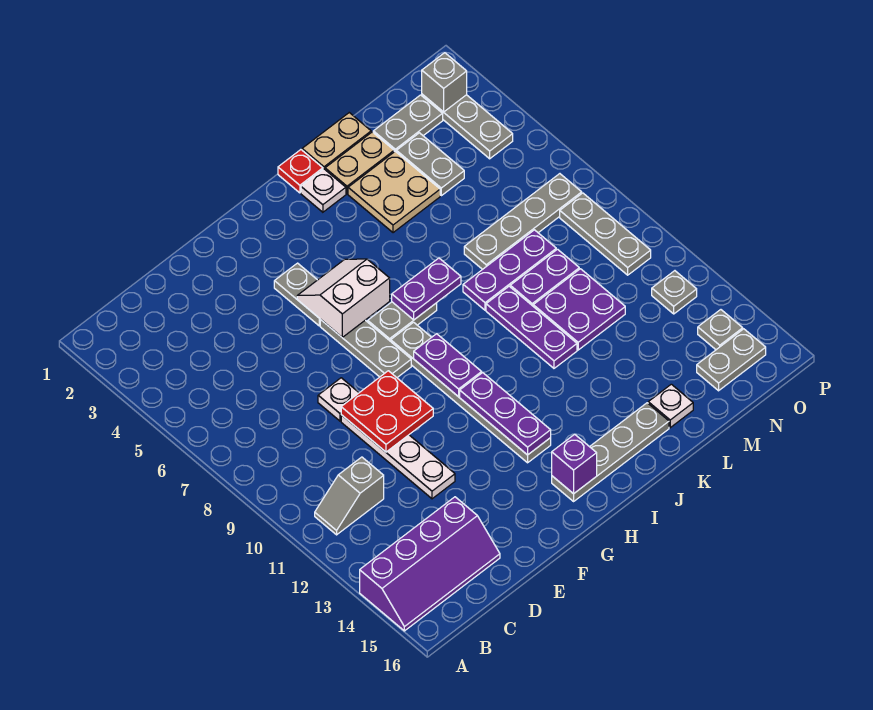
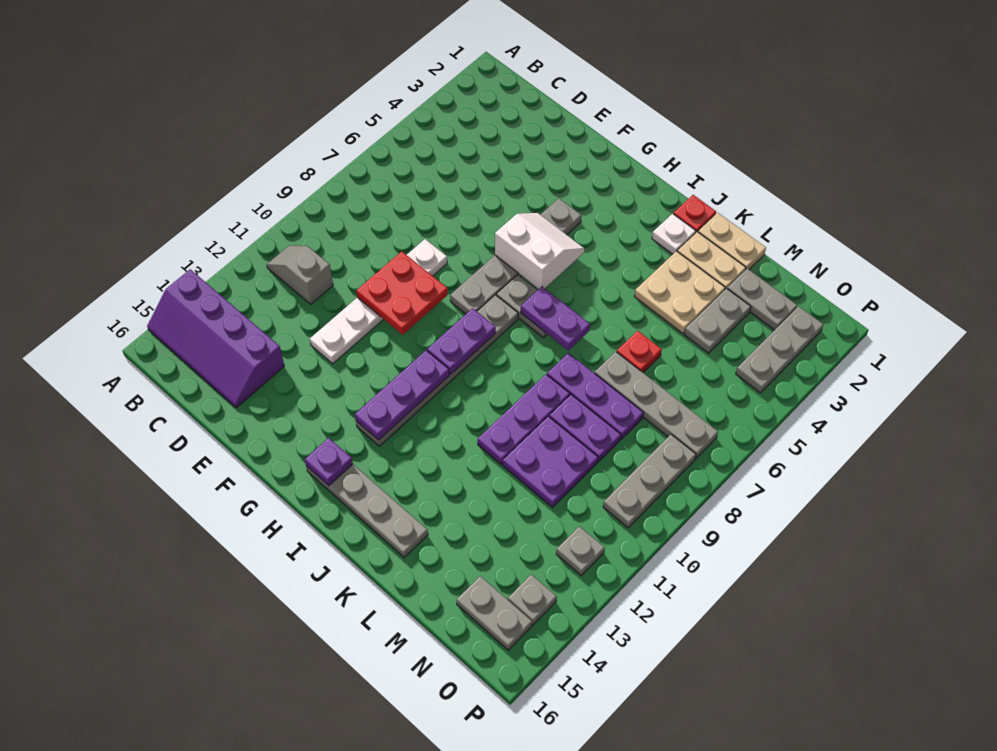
purple brick H15 level 2 -> purple plate H15 level 2
none -> red plate L6 level 1
white plate L15 level 1 -> none
grey brick O2 level 2 -> none

